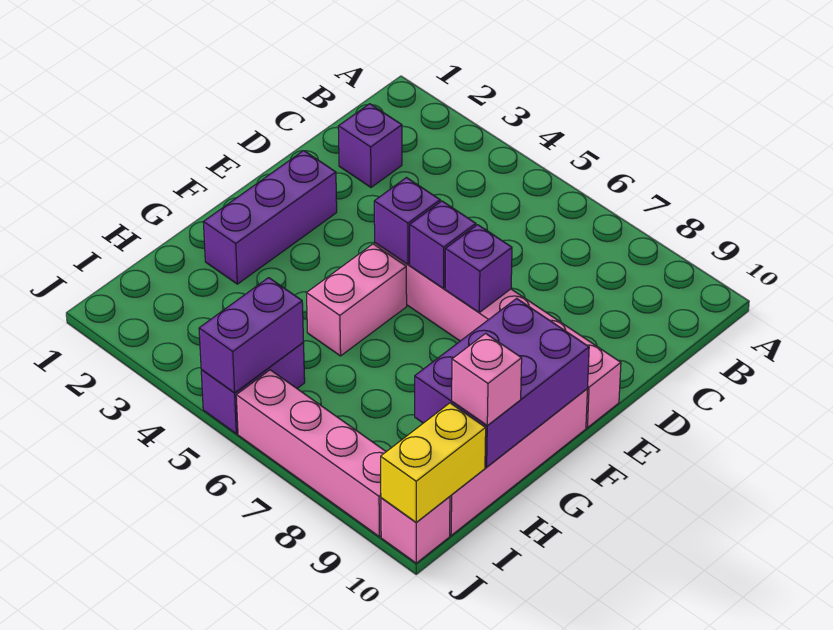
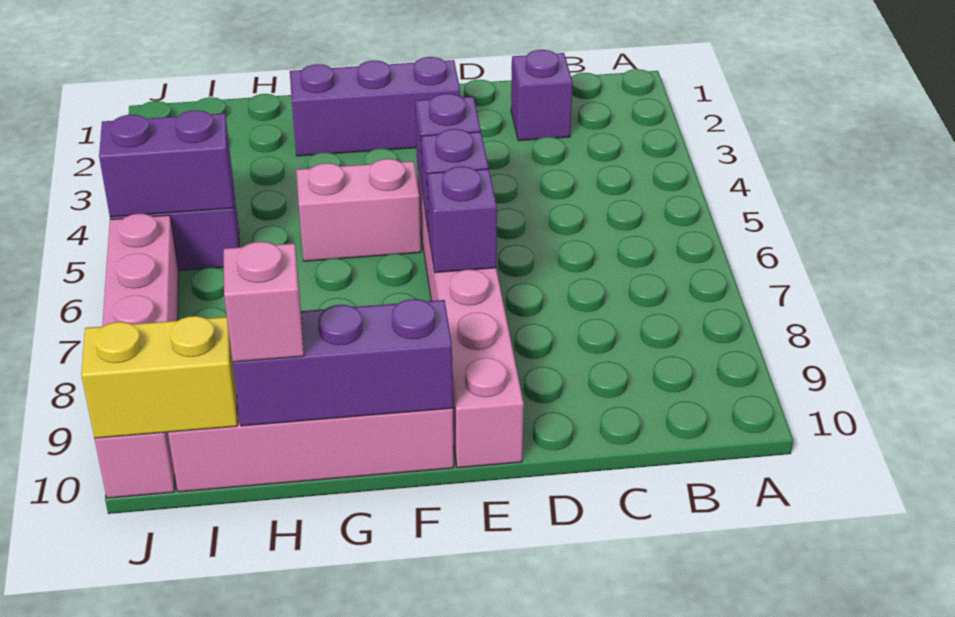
purple brick F9:H10 level 2 -> purple brick F10:H10 level 2

